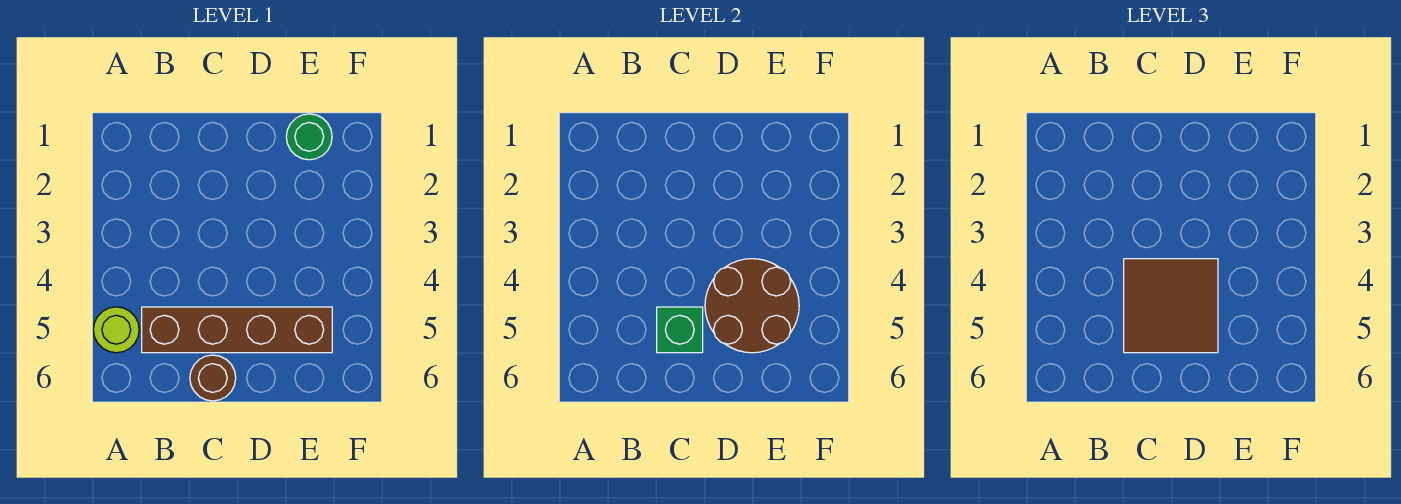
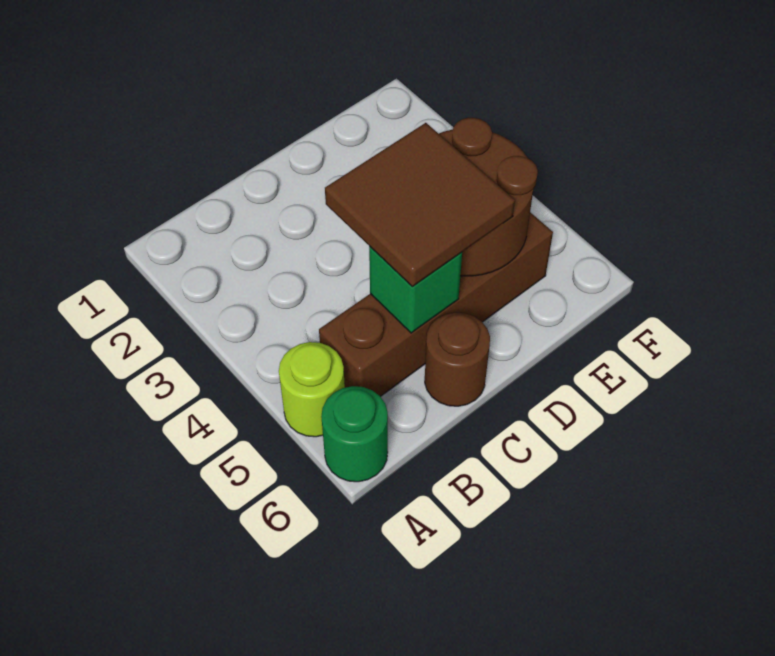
green round brick E1 level 1 -> green round brick A6 level 1

